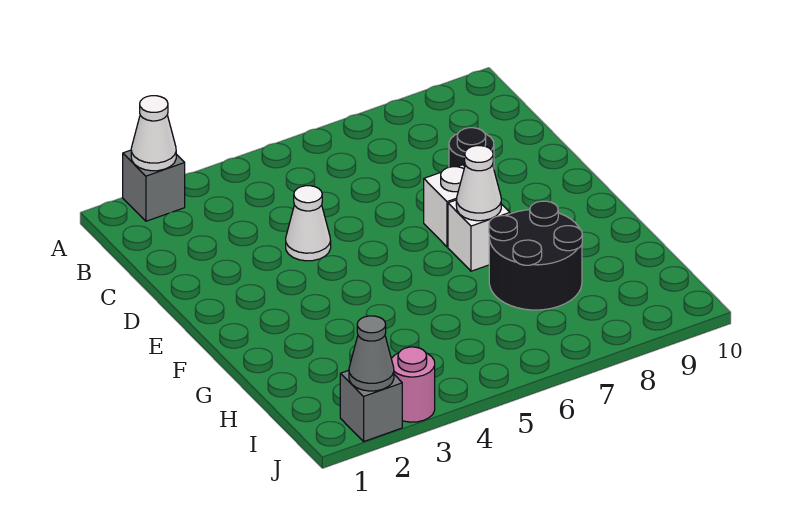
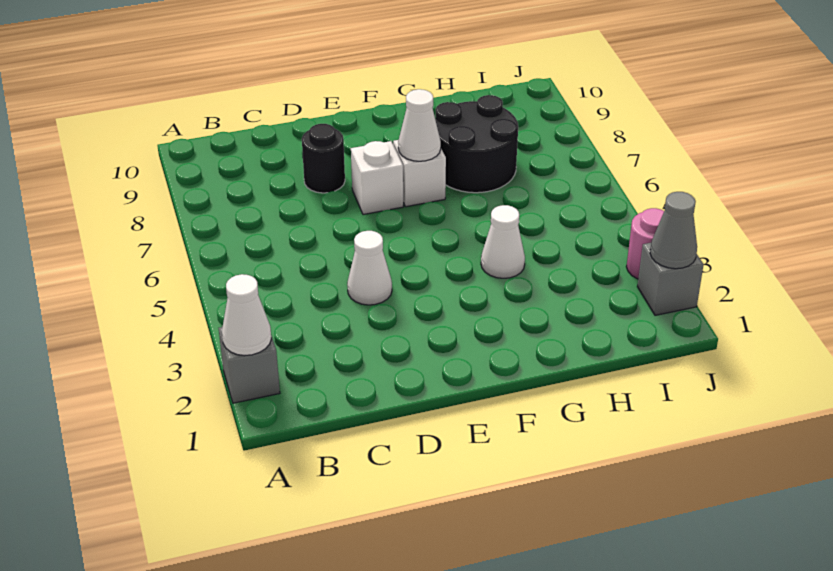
none -> white cone G4 level 1

